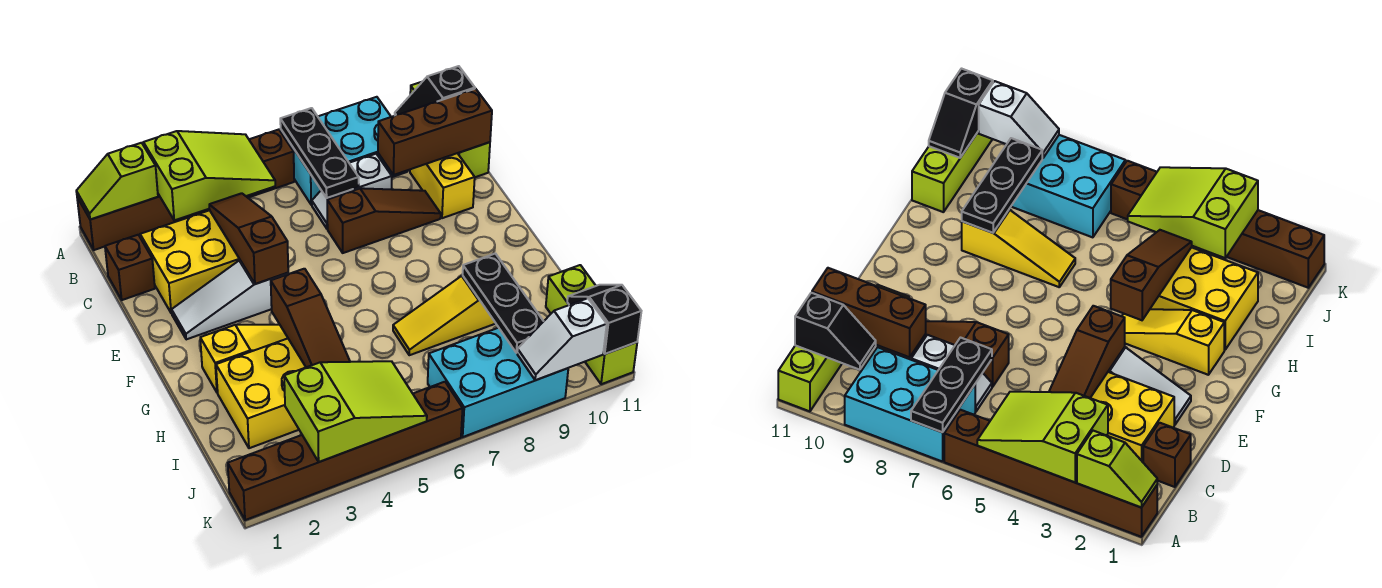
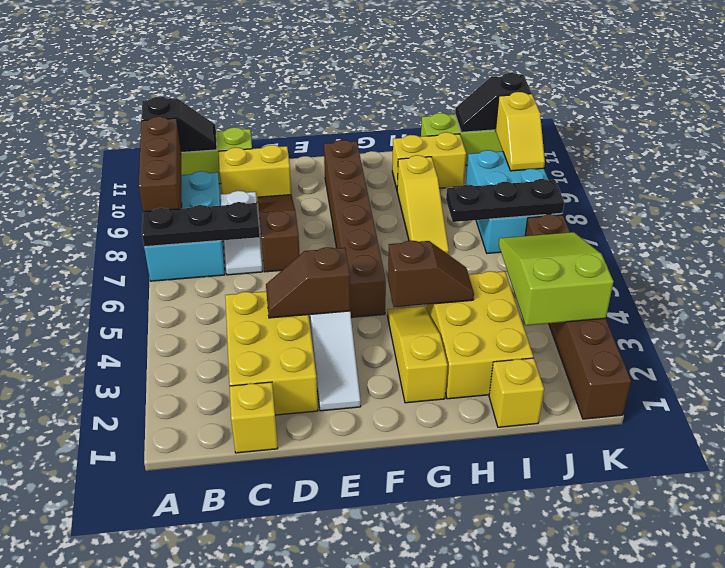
brown brick A1:A6 level 1 -> brown brick F5:F10 level 1
lime slope A1:A2 level 2 top 2 -> none
lime slope A3:B5 level 2 top 3 -> none
black slope B10:B11 level 2 top 11 -> black slope A11:B11 level 2 top A
brown brick C1 level 1 -> yellow brick C1 level 1
brown slope C4:E4 level 2 top E -> brown slope D4:E4 level 2 top E
brown brick C9:C11 level 2 -> brown brick A8:A10 level 2
brown slope G4:I4 level 2 top G -> brown slope G4:H4 level 2 top G
black plate H9:J9 level 2 -> black plate I7:K7 level 2
none -> yellow brick H10:I10 level 1
none -> yellow brick I1 level 1
white slope K9:K10 level 2 top 10 -> yellow slope K9:K10 level 2 top 10

